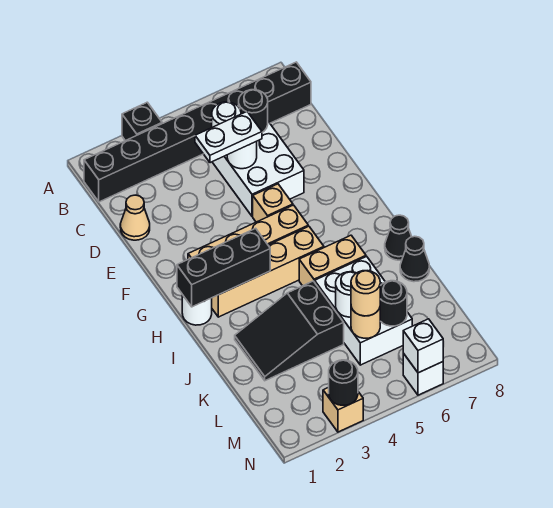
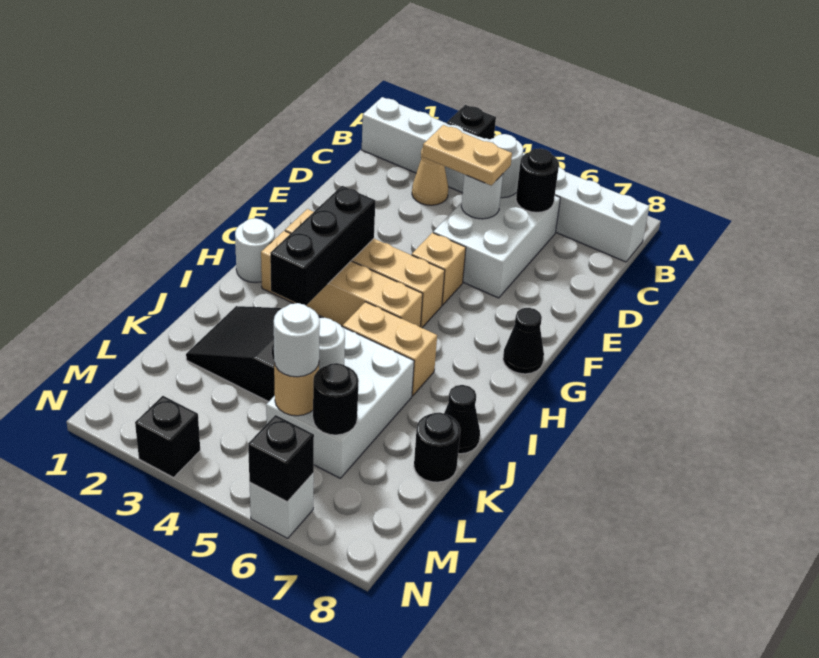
black brick B1:B8 level 1 -> white brick B1:B8 level 1
tan cone D1 level 1 -> tan cone C3 level 1
white plate D4:D5 level 3 -> tan plate D4:D5 level 3
black brick H1:H3 level 2 -> black brick G3:I3 level 2
black cone I8 level 1 -> black cone G8 level 1
tan round brick L5 level 3 -> white round brick L5 level 3
tan brick N3 level 1 -> black brick N3 level 1
black round brick N3 level 2 -> black round brick K8 level 1
white brick N6 level 2 -> black brick N6 level 2

